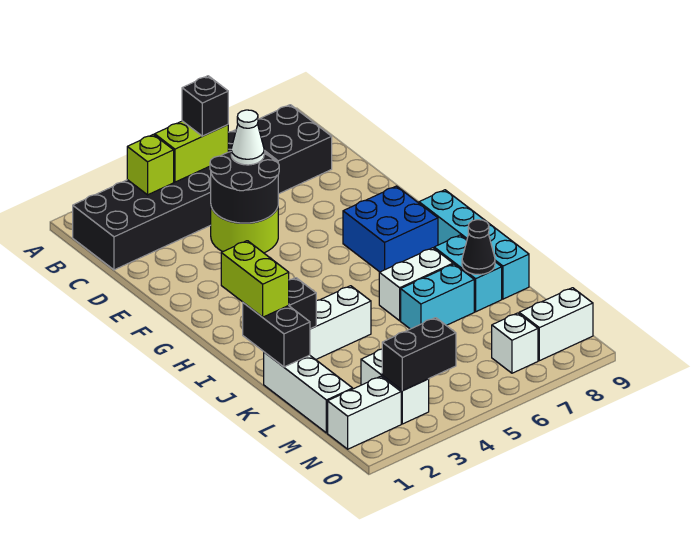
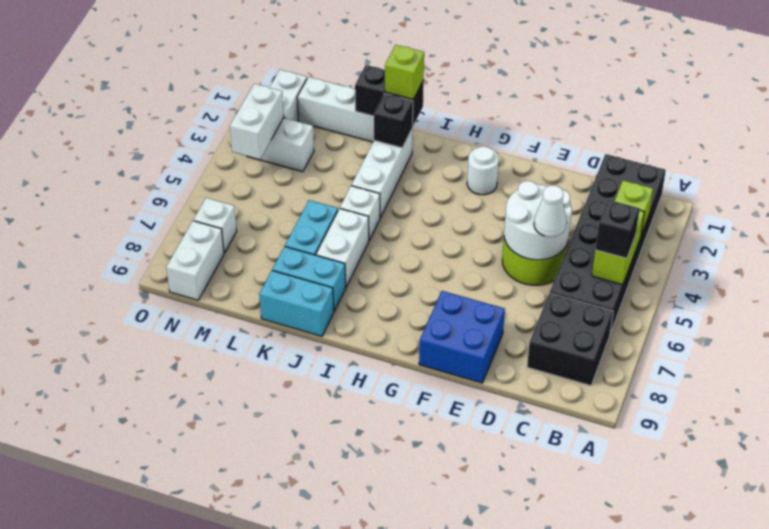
black round brick D4:E5 level 2 -> white round brick D4:E5 level 2
none -> white round brick G2 level 1
blue brick G7:H8 level 1 -> blue brick E8:F9 level 1
cyan brick H9:K9 level 1 -> cyan brick J9:K9 level 1
lime brick I1:J1 level 3 -> lime brick J1 level 3
none -> white brick J5 level 1
black cone K8 level 2 -> none
black brick N3:N4 level 2 -> white brick N3:N4 level 2

